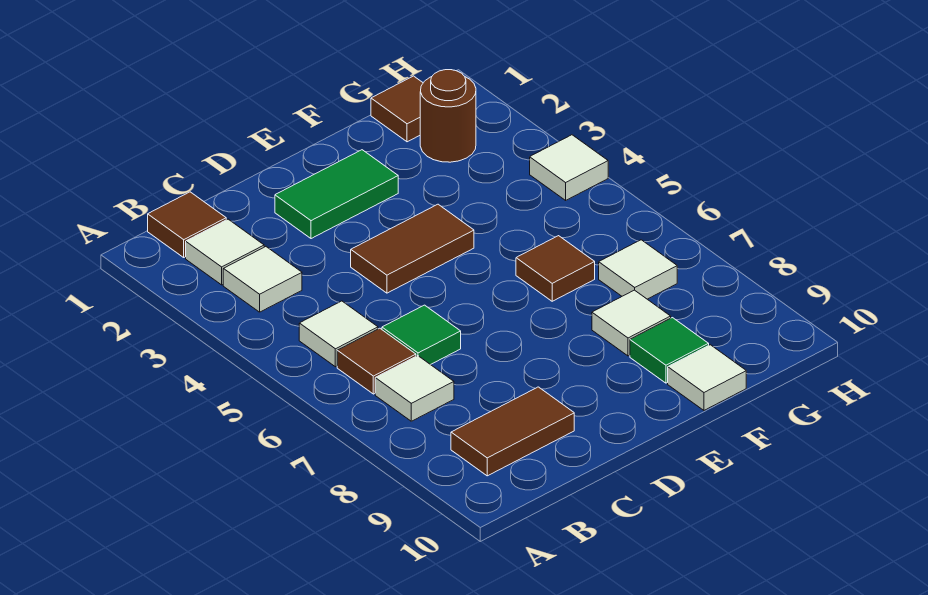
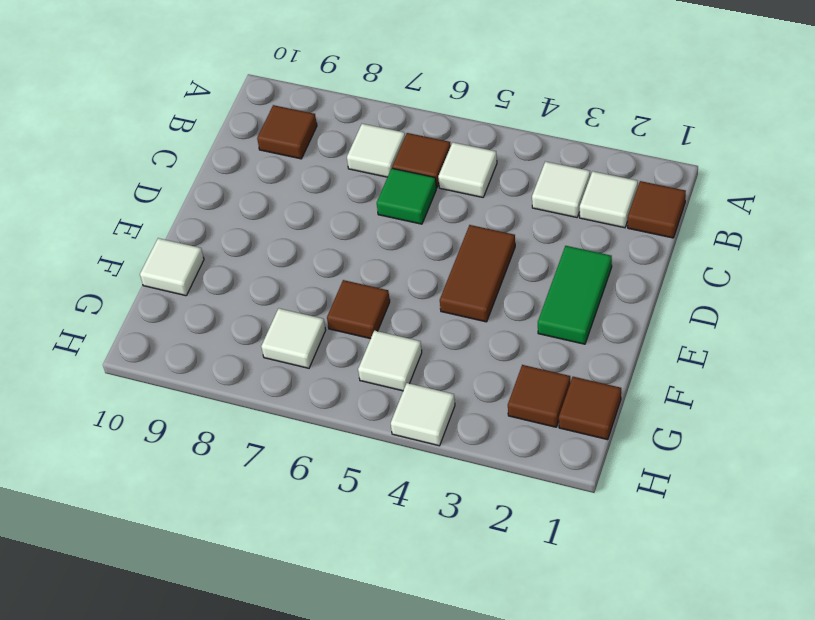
brown tile B9:C9 level 1 -> brown tile B9 level 1
white tile F8 level 1 -> white tile G5 level 1
green tile F9 level 1 -> none
brown round brick G2 level 1 -> brown tile G2 level 1

